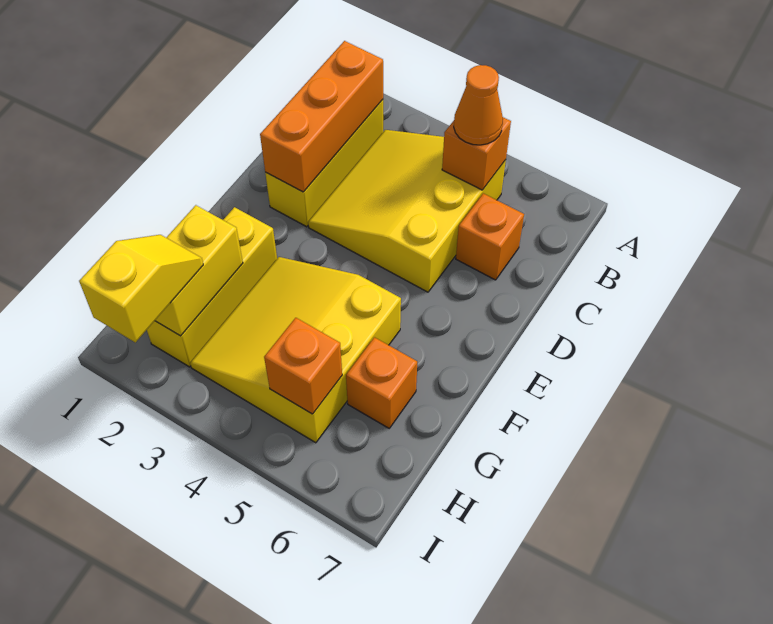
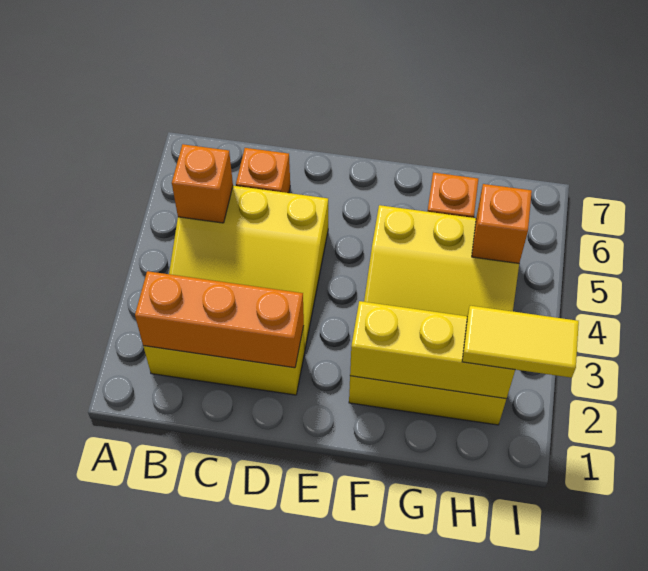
orange cone B5 level 3 -> none
yellow brick G2:H2 level 2 -> yellow brick F2:H2 level 2
yellow slope H2:I2 level 3 top I -> yellow tile H2:I2 level 3

